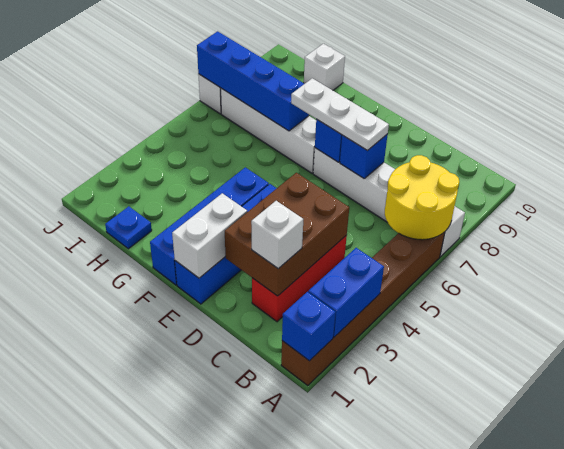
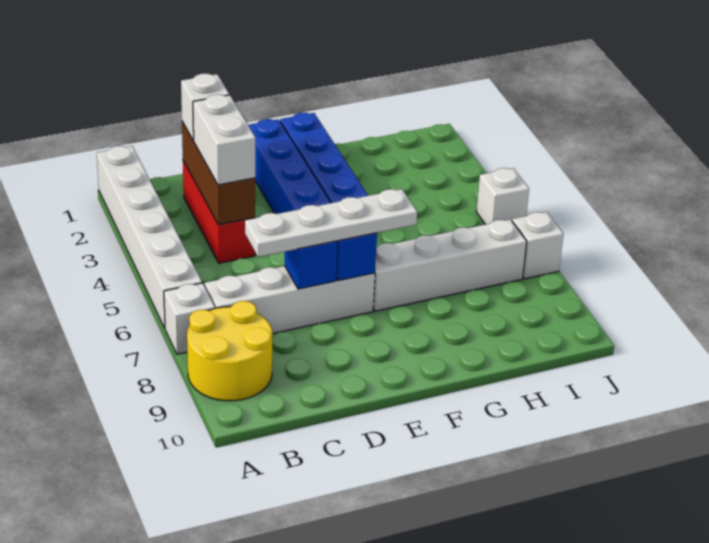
brown brick A1:A6 level 1 -> white brick A1:A6 level 1
blue brick A1 level 2 -> none
blue brick A2:A3 level 2 -> none
yellow round brick A6:B7 level 2 -> yellow round brick A8:B9 level 1
brown brick C2:D4 level 2 -> brown brick C2:C4 level 2
white plate D7:F7 level 3 -> white plate C7:F7 level 3
white brick E1:E2 level 2 -> white brick C3:C4 level 3
blue brick G7:J7 level 2 -> none
blue plate H1 level 1 -> none
white brick H10 level 1 -> white brick J5 level 1

